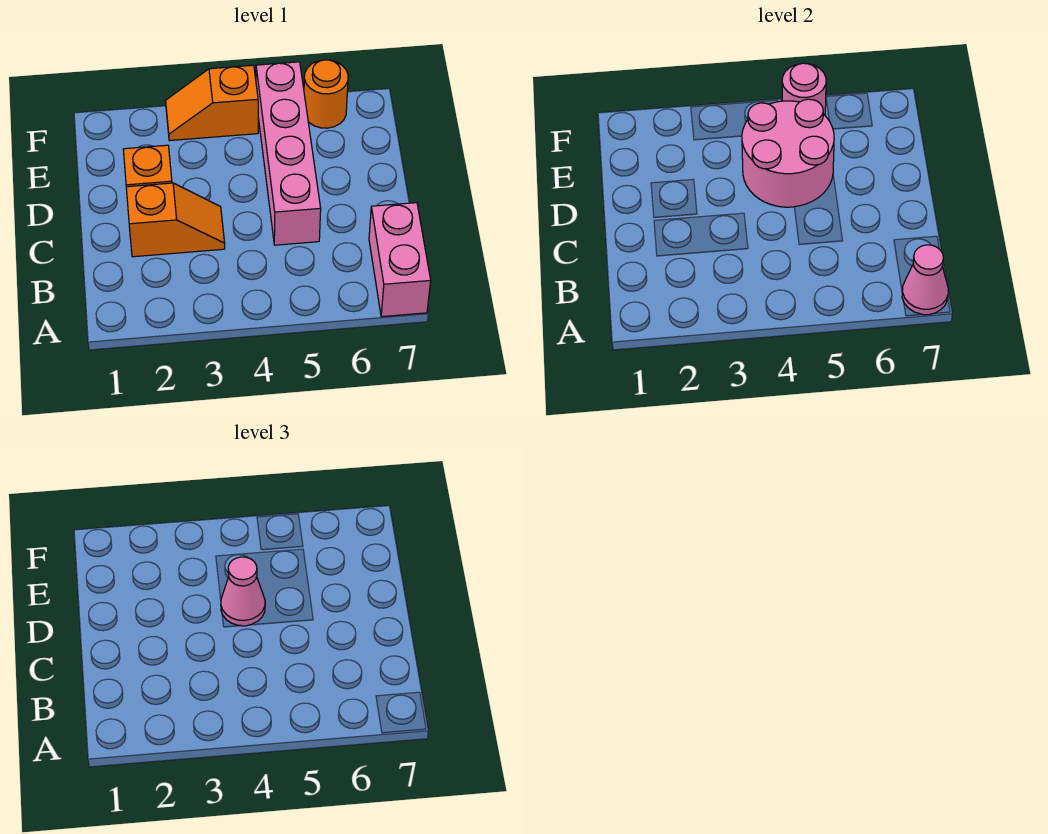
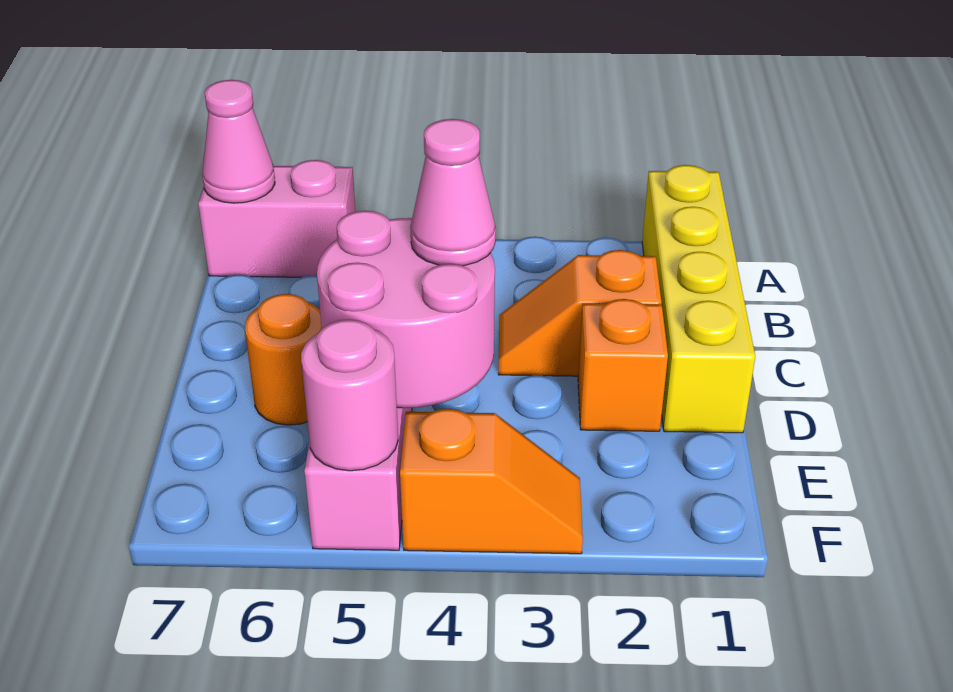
none -> yellow brick A1:D1 level 1
pink brick A7:B7 level 1 -> pink brick A6:A7 level 1
orange round brick F6 level 1 -> orange round brick D6 level 1

